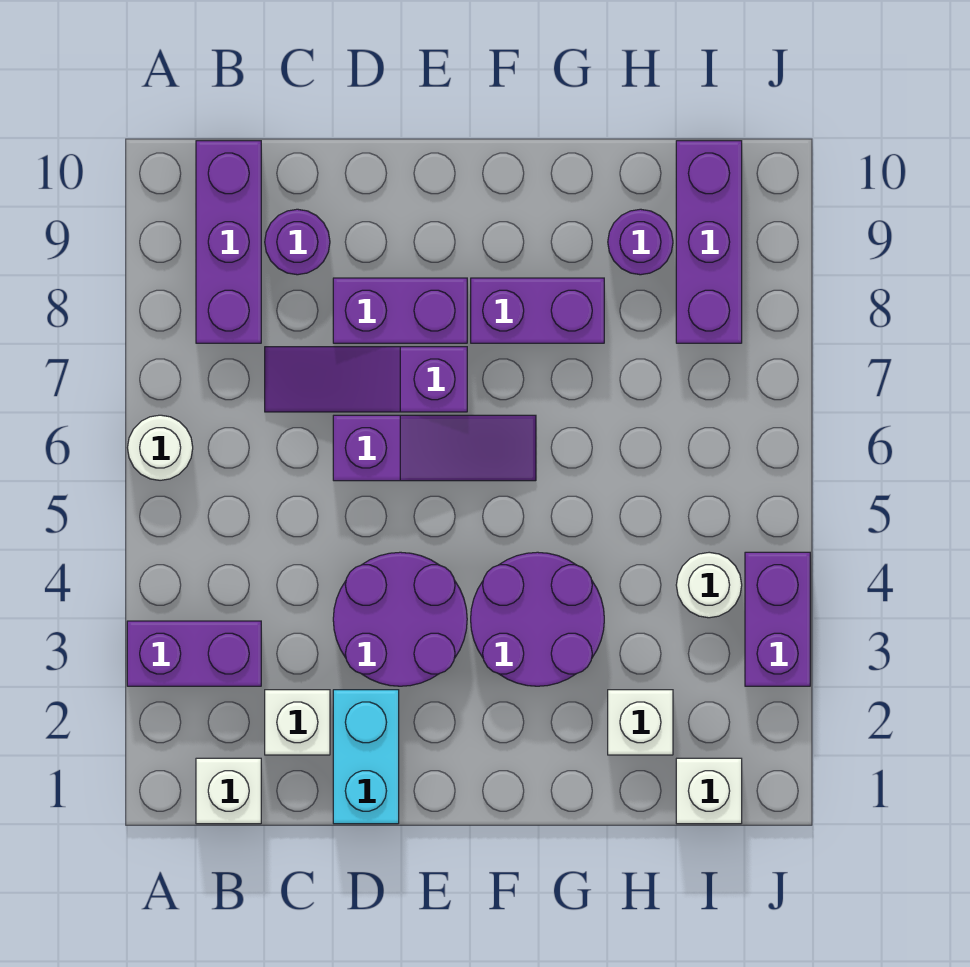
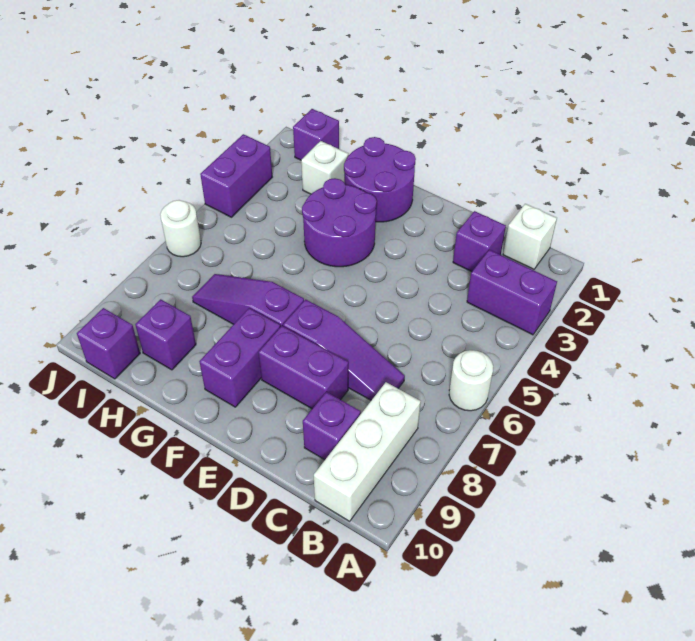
purple brick B8:B10 level 1 -> white brick B8:B10 level 1
white brick C2 level 1 -> purple brick C2 level 1
purple round brick C9 level 1 -> purple brick C9 level 1
cyan brick D1:D2 level 1 -> none
purple round brick D3:E4 level 1 -> purple round brick F1:G2 level 1
purple slope D6:F6 level 1 top D -> purple slope F7:H7 level 1 top F
purple brick F8:G8 level 1 -> purple brick F8:F9 level 1
purple round brick H9 level 1 -> purple brick H9 level 1
white brick I1 level 1 -> purple brick I1 level 1
white round brick I4 level 1 -> white round brick J6 level 1
purple brick I8:I10 level 1 -> purple brick I10 level 1

